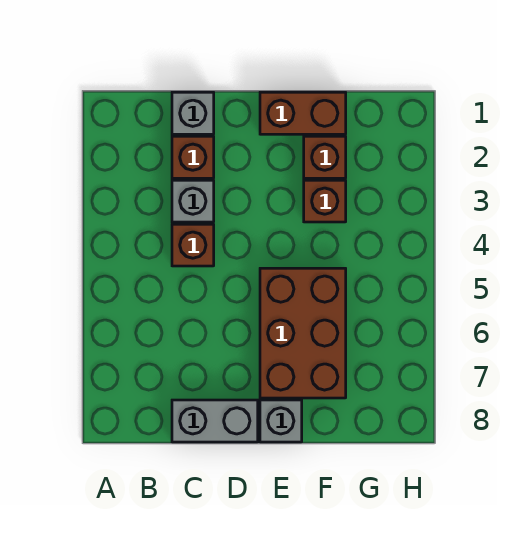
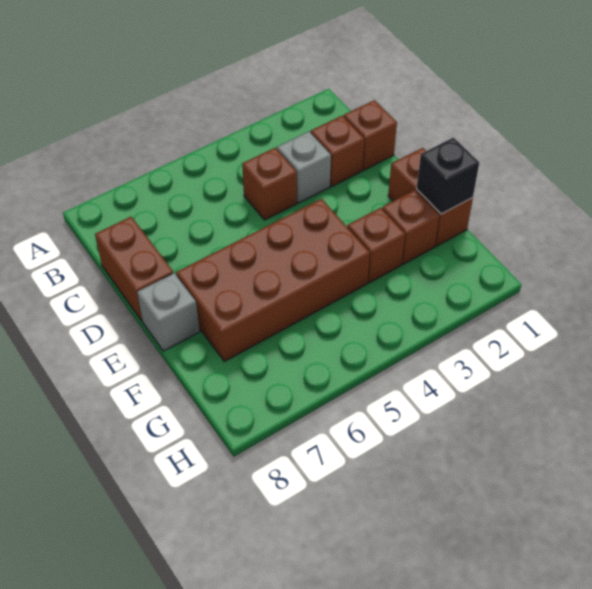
grey brick C1 level 1 -> brown brick C1 level 1
grey brick C8:D8 level 1 -> brown brick C8:D8 level 1
brown brick E5:F7 level 1 -> brown brick E4:F7 level 1
none -> black brick F1 level 2

